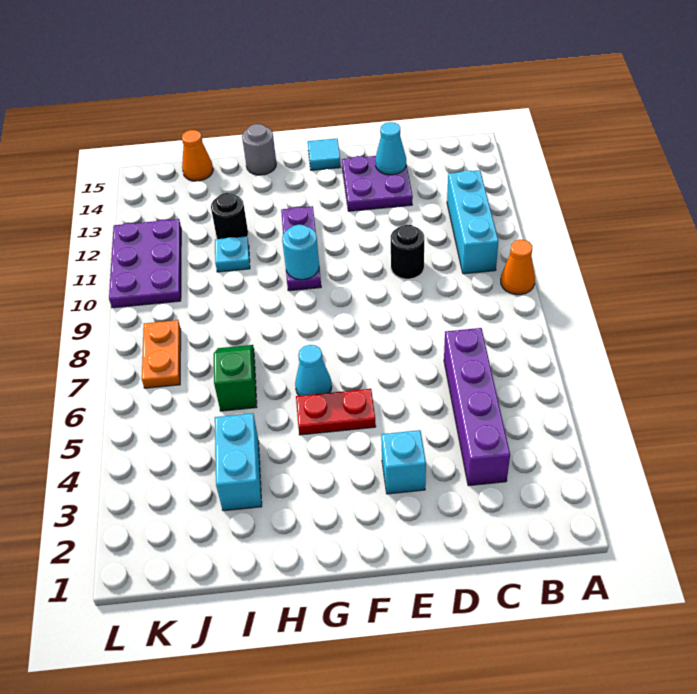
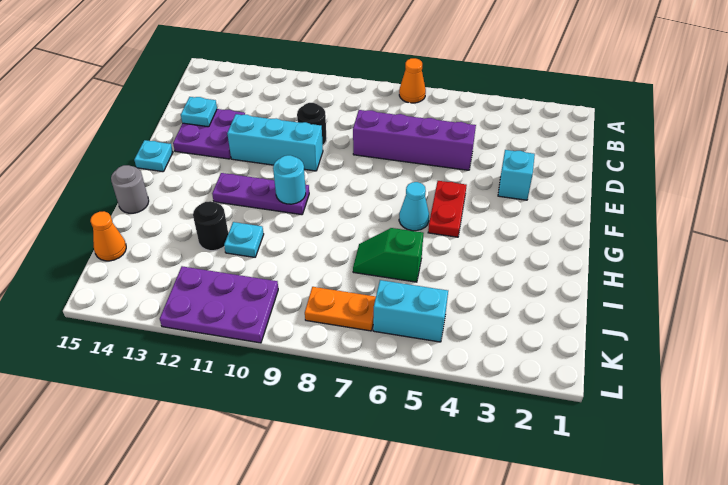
orange cone A9 level 1 -> orange cone A7 level 1
cyan brick B10:B12 level 1 -> cyan brick E10:E12 level 1
purple brick C3:C6 level 1 -> purple brick D5:D8 level 1
cyan cone D14 level 2 -> cyan plate D14 level 2
cyan tile F15 level 1 -> cyan plate F15 level 1
cyan brick I3:I4 level 1 -> cyan brick K5:K6 level 1

